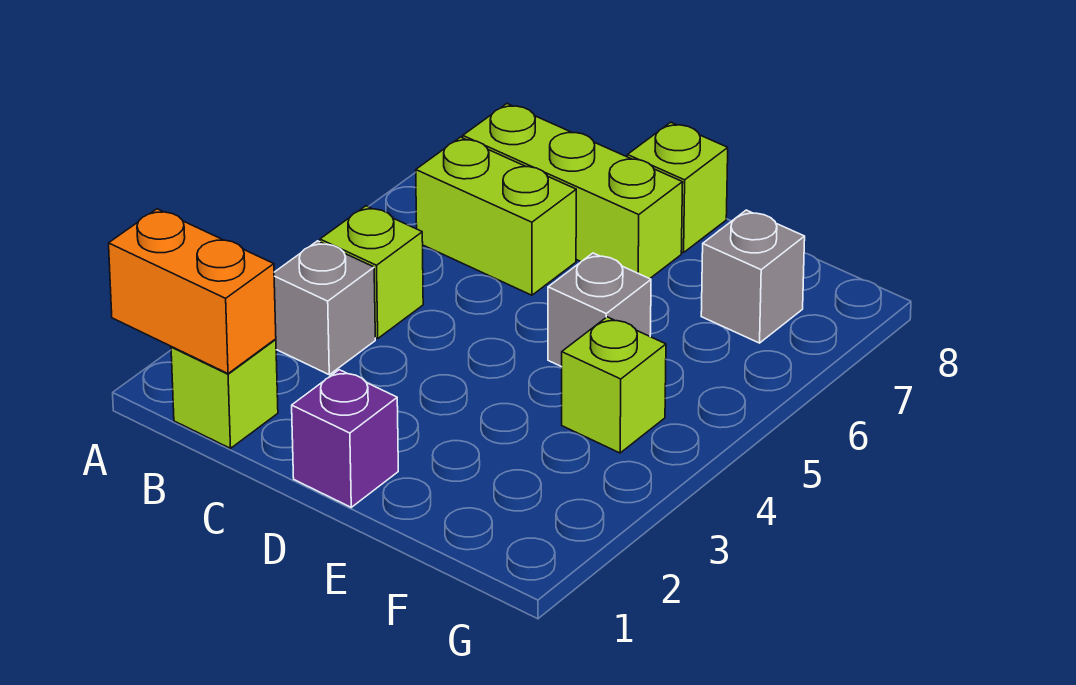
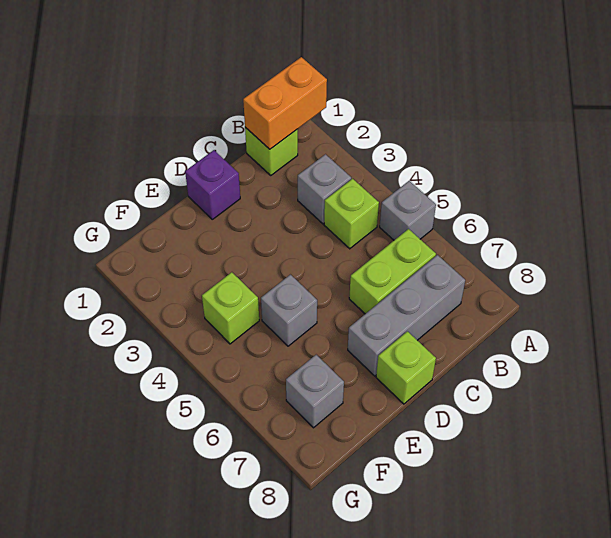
none -> grey brick A5 level 1
lime brick B7:D7 level 1 -> grey brick B7:D7 level 1

